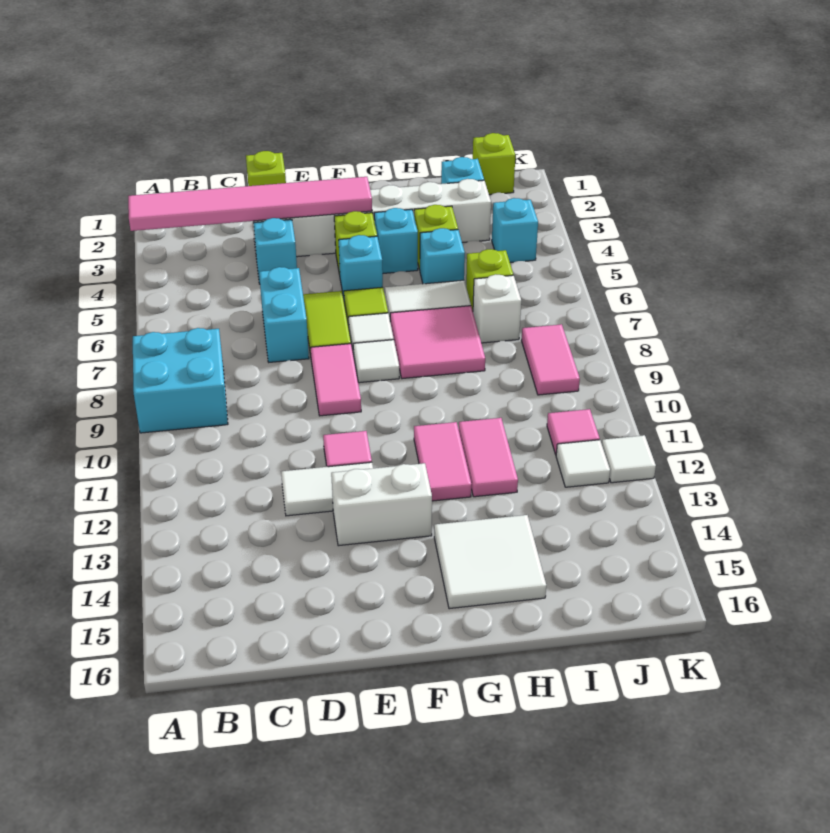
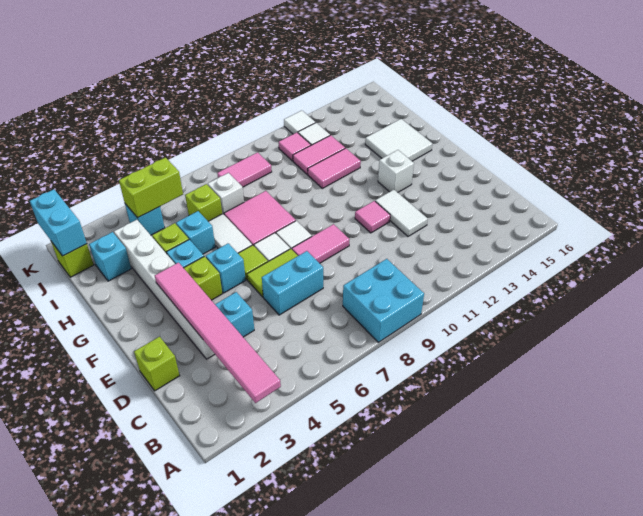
white brick E13:F13 level 1 -> white brick F13 level 1
pink tile G11:G12 level 1 -> pink tile I11:I12 level 1
none -> cyan brick J1:K1 level 2
none -> lime brick J4:J5 level 2

